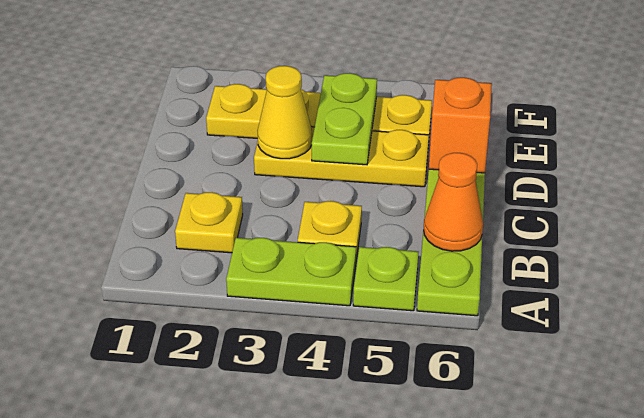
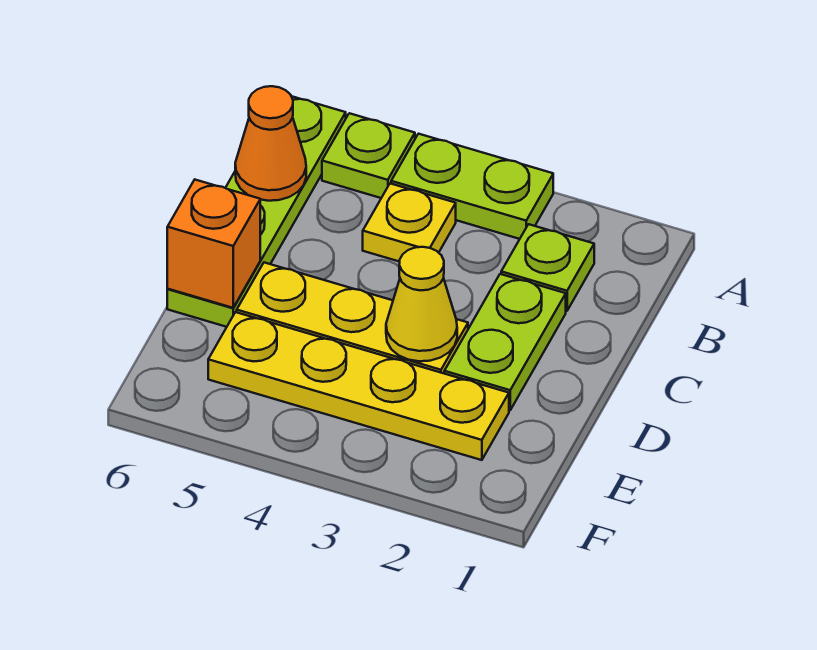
yellow plate B2 level 1 -> lime plate B2 level 1
lime plate D4:E4 level 2 -> lime plate C2:D2 level 1

